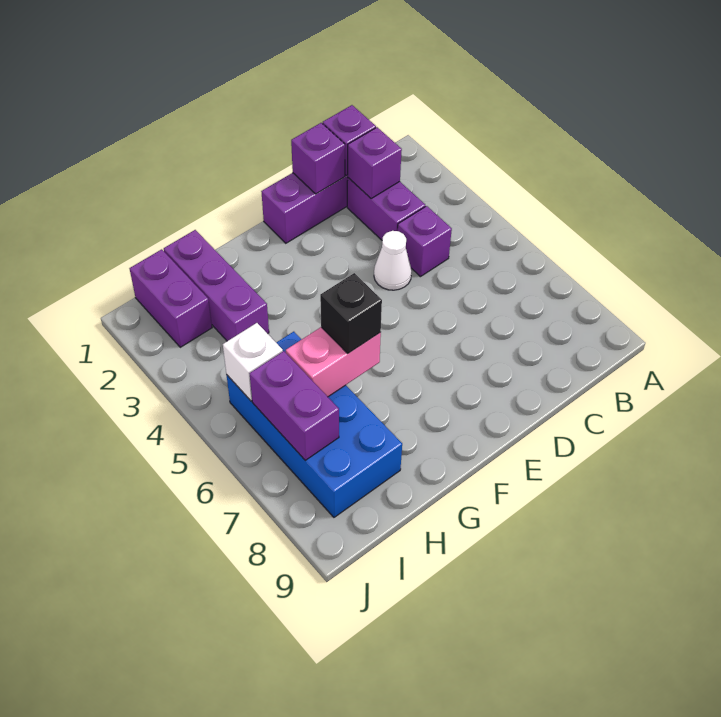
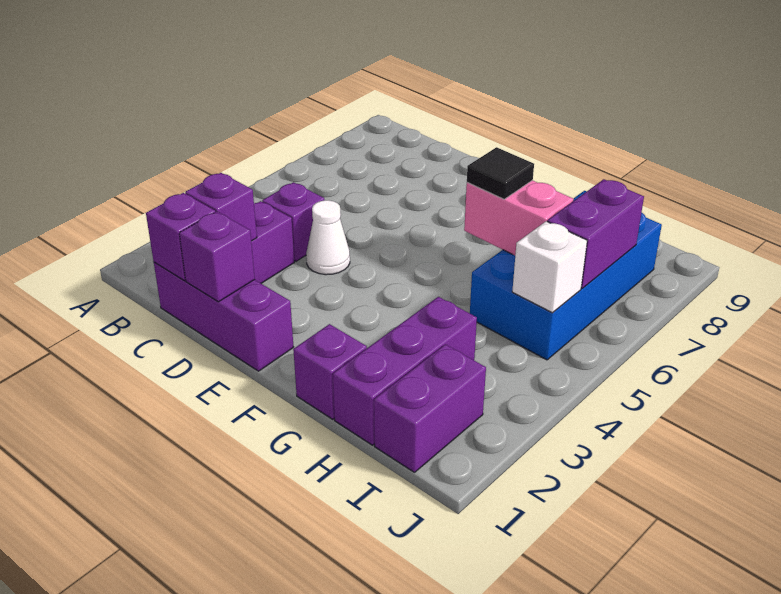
none -> purple brick G1 level 1
black brick G6 level 3 -> black tile G6 level 3

